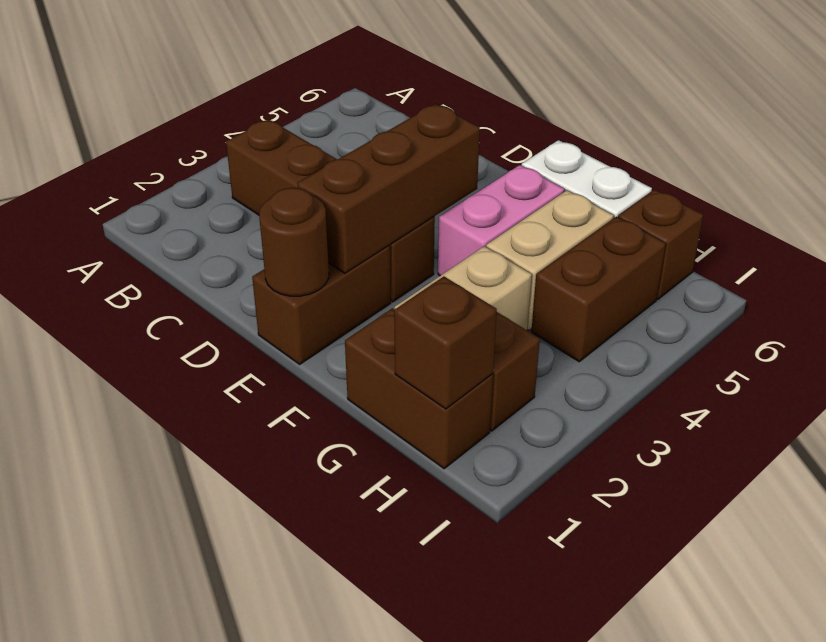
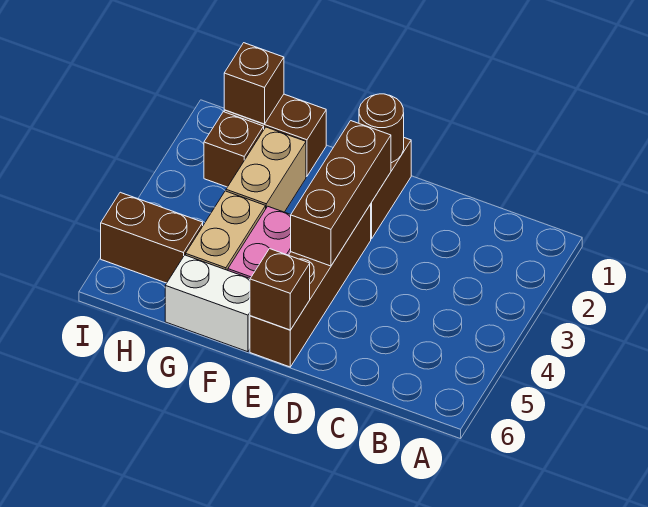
brown brick B3:E3 level 1 -> brown brick E3:E6 level 1
brown brick H4:H5 level 1 -> brown brick H5:I5 level 1
brown brick H6 level 1 -> brown brick E6 level 2

